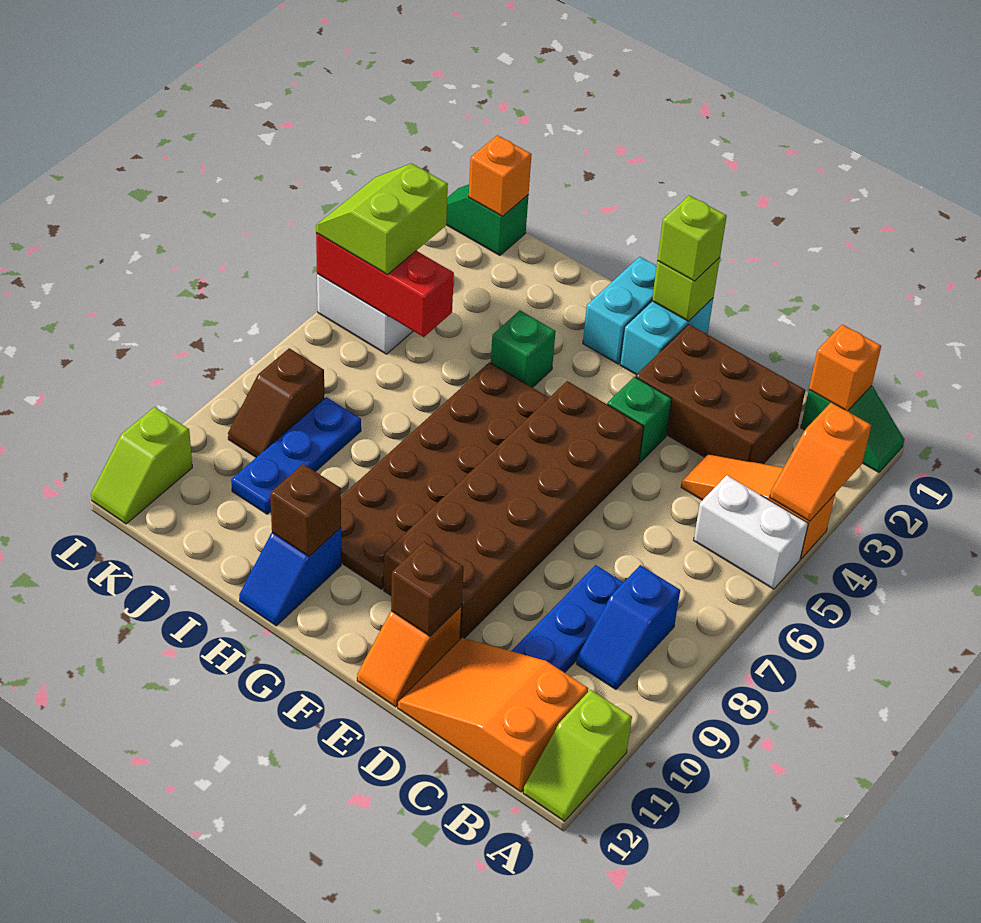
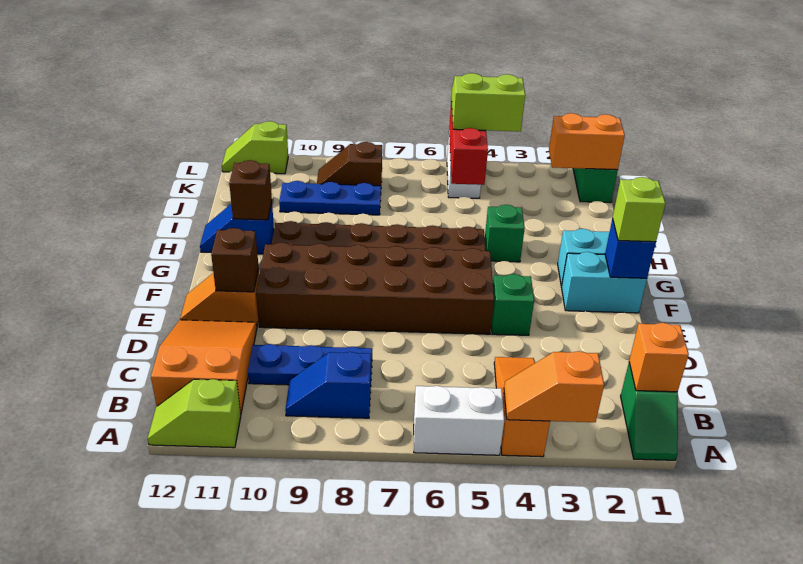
white brick A5:B5 level 1 -> white brick A5:A6 level 1
brown brick C2:E3 level 1 -> none
lime brick F1 level 2 -> blue brick F1 level 2
orange brick K1 level 2 -> orange brick K1:K2 level 2

